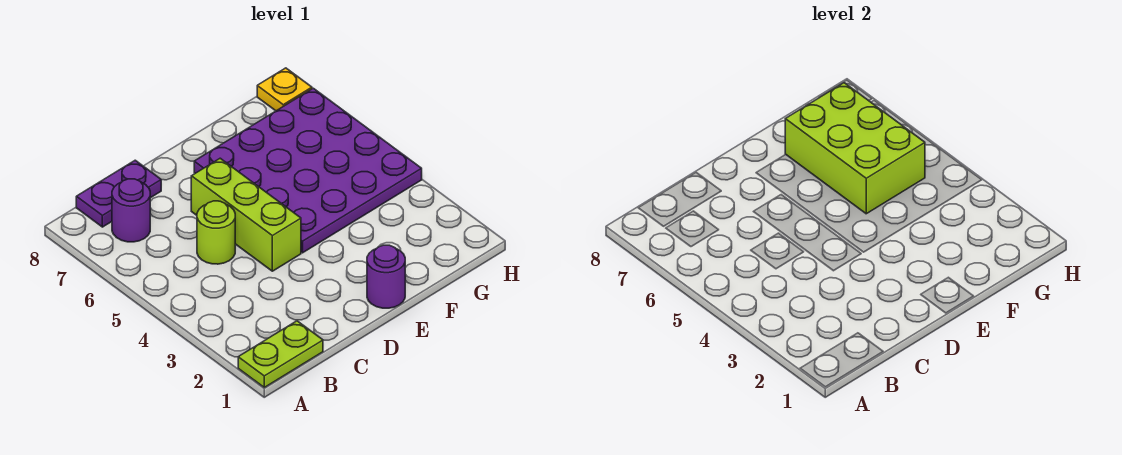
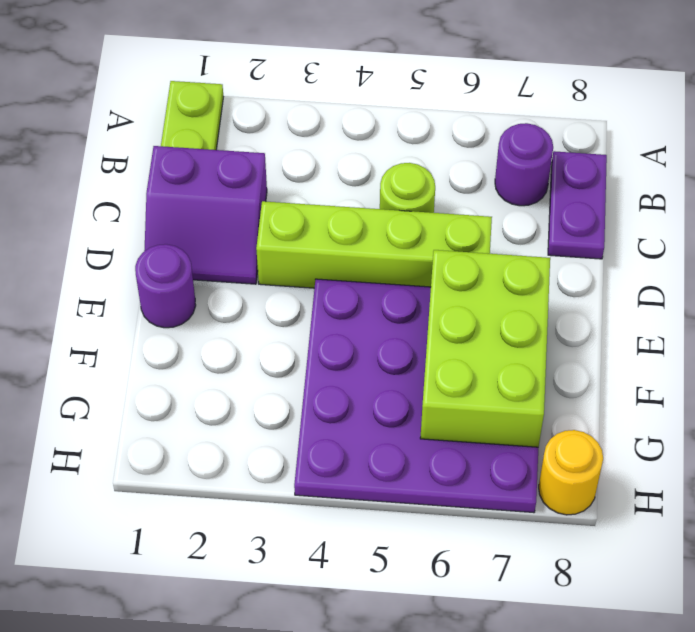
none -> purple slope C1:D2 level 1 top C
lime brick D4:D6 level 1 -> lime brick D3:D6 level 1
lime brick F5:G7 level 2 -> lime brick E6:G7 level 2
yellow plate H8 level 1 -> yellow round brick H8 level 1

